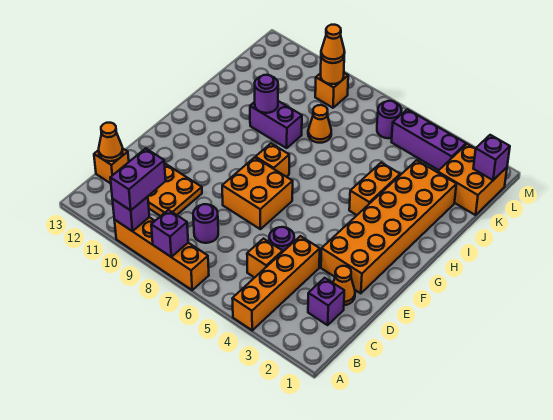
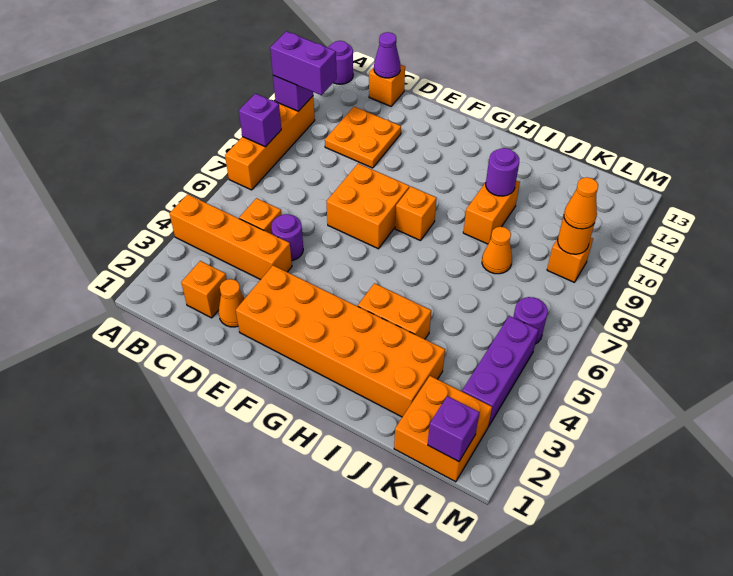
purple brick C2 level 1 -> orange brick C2 level 1
purple round brick C8 level 1 -> purple round brick A13 level 1
orange cone C13 level 2 -> purple cone C13 level 2
purple brick I9:I10 level 1 -> orange brick I9:I10 level 1

